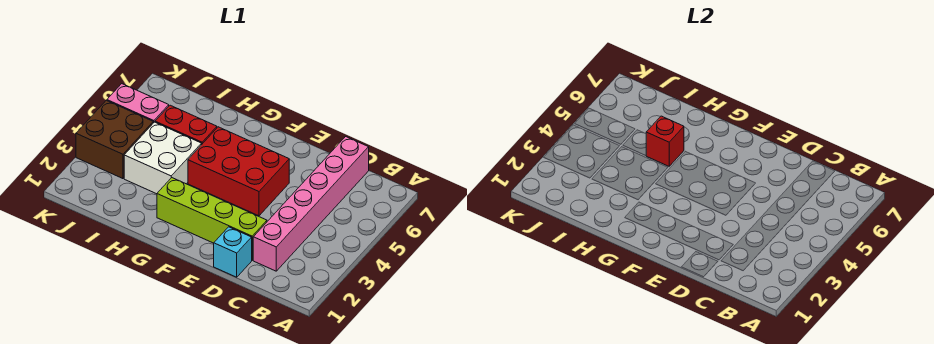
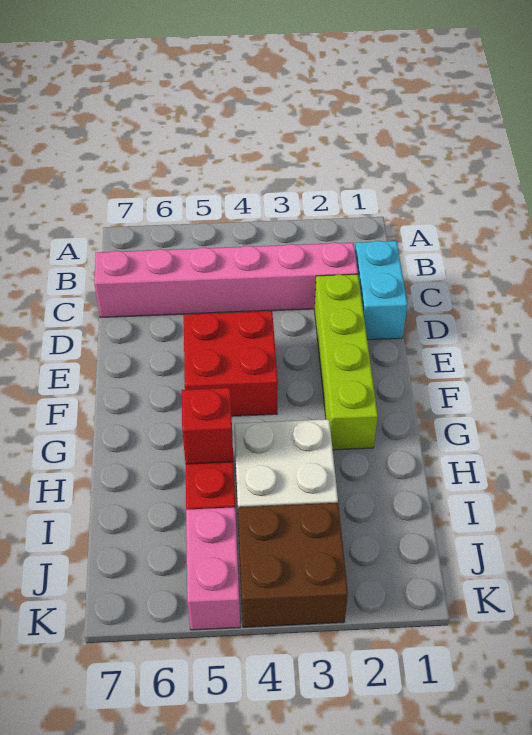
cyan brick D1 level 1 -> cyan brick C1:D1 level 1
red brick E4:G5 level 1 -> red brick E4:F5 level 1

